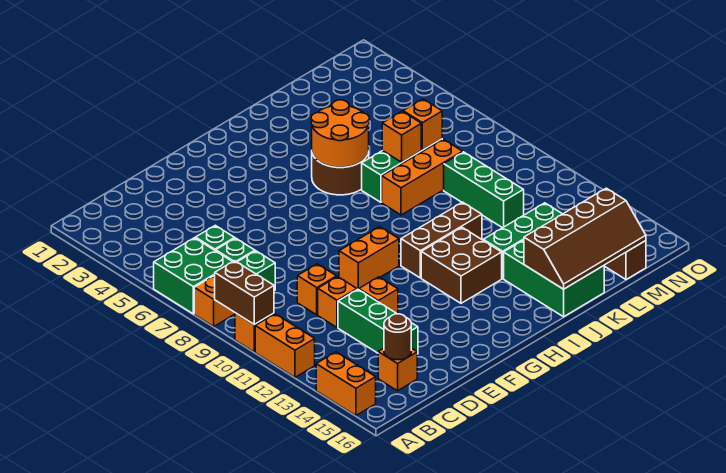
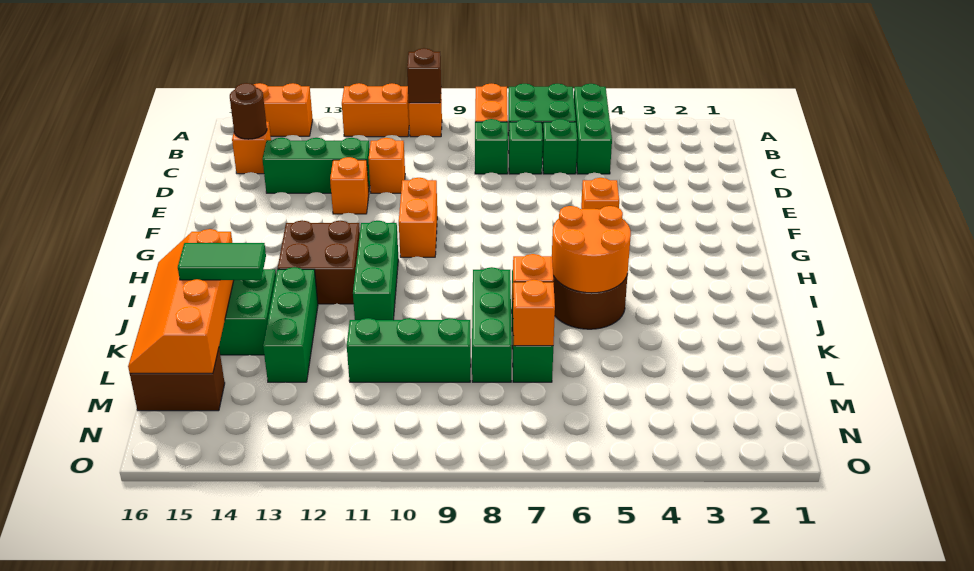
none -> green brick A5:C5 level 1
brown brick A9:A10 level 2 -> brown brick A10 level 2
orange brick D10 level 1 -> orange brick F5 level 1
brown brick H11:J11 level 1 -> green brick H11:J11 level 1
orange brick J8:L8 level 1 -> green brick J8:L8 level 1
brown slope J15:M16 level 2 top 15 -> orange slope J15:M16 level 2 top 15
none -> green tile K14:K15 level 3

